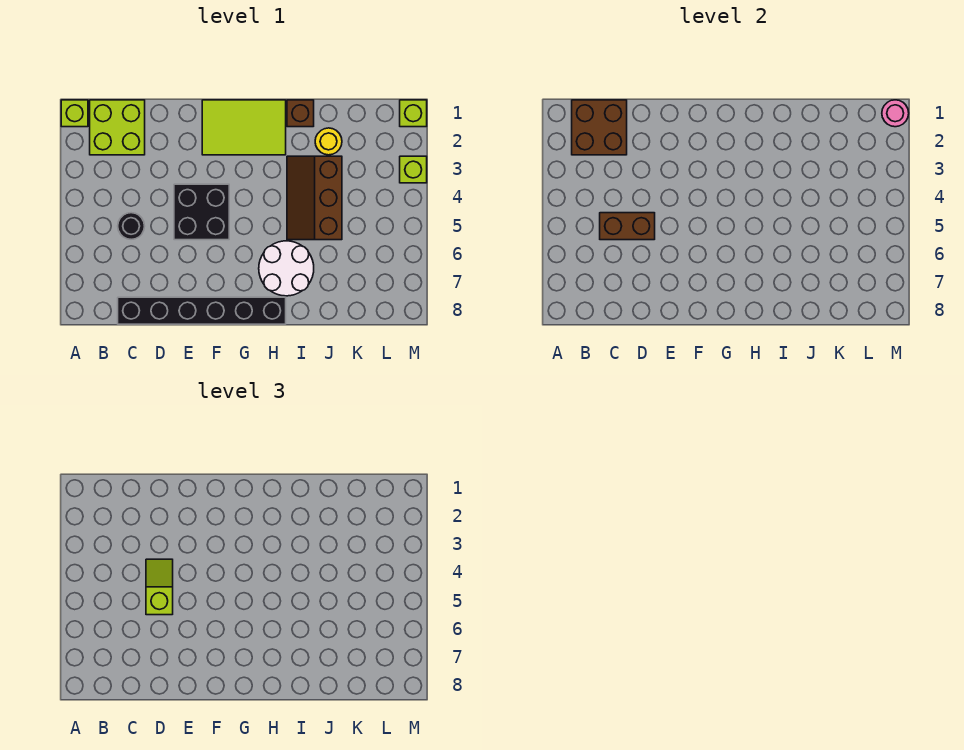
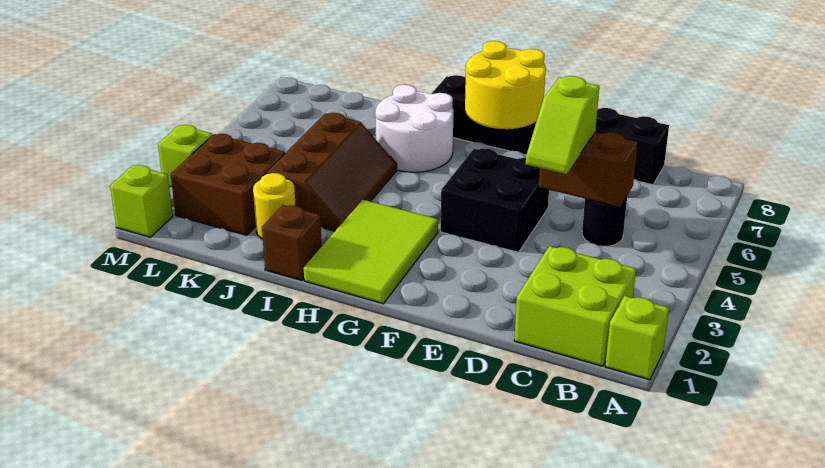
brown brick B1:C2 level 2 -> brown brick K2:L3 level 1
lime tile F1:H2 level 1 -> lime tile G1:H3 level 1
none -> yellow round brick F7:G8 level 2
pink round brick M1 level 2 -> none

